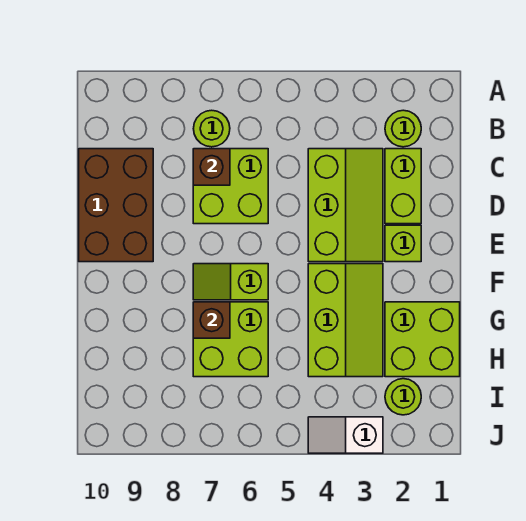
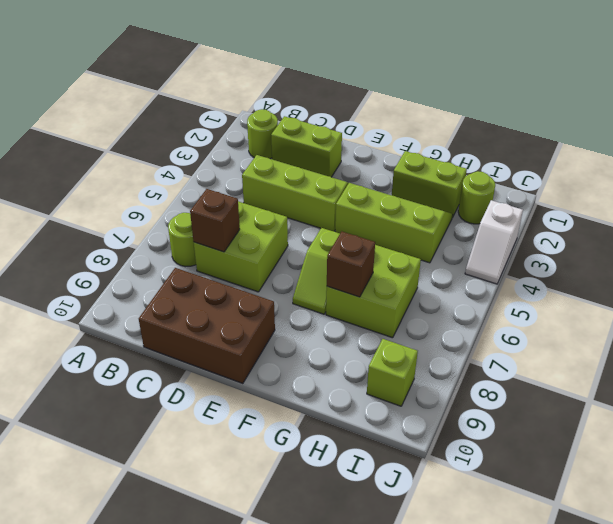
lime brick E2 level 1 -> lime brick I9 level 1
lime brick G1:H2 level 1 -> lime brick G2:H2 level 1

